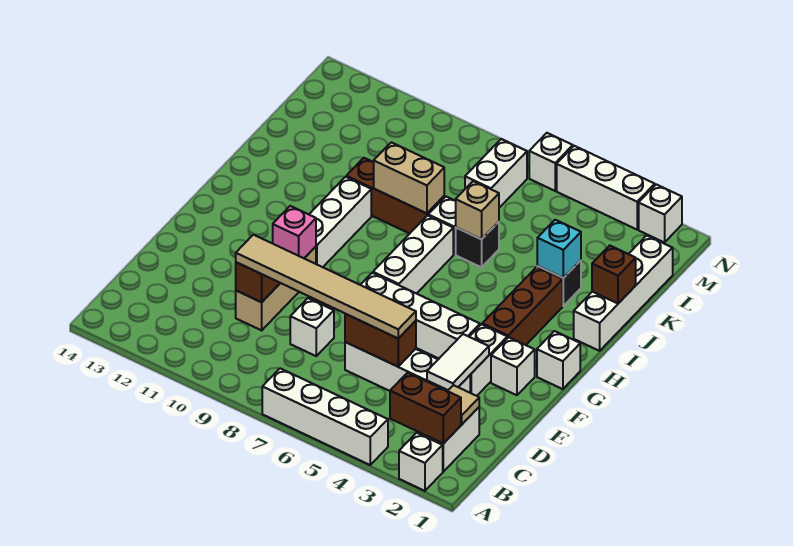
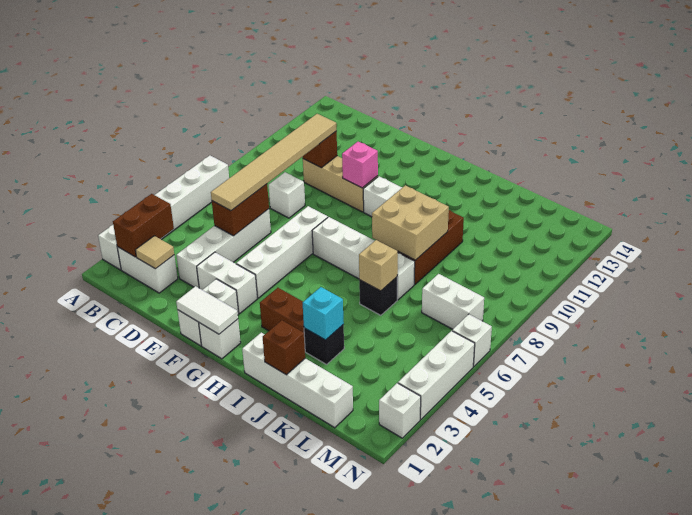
white tile D3:E3 level 2 -> white tile F1:G1 level 2
white brick F2 level 1 -> white brick F1:F2 level 1
brown brick G3:I3 level 1 -> brown brick H3:I3 level 1
tan brick J8:J9 level 2 -> tan brick I8:J9 level 2

